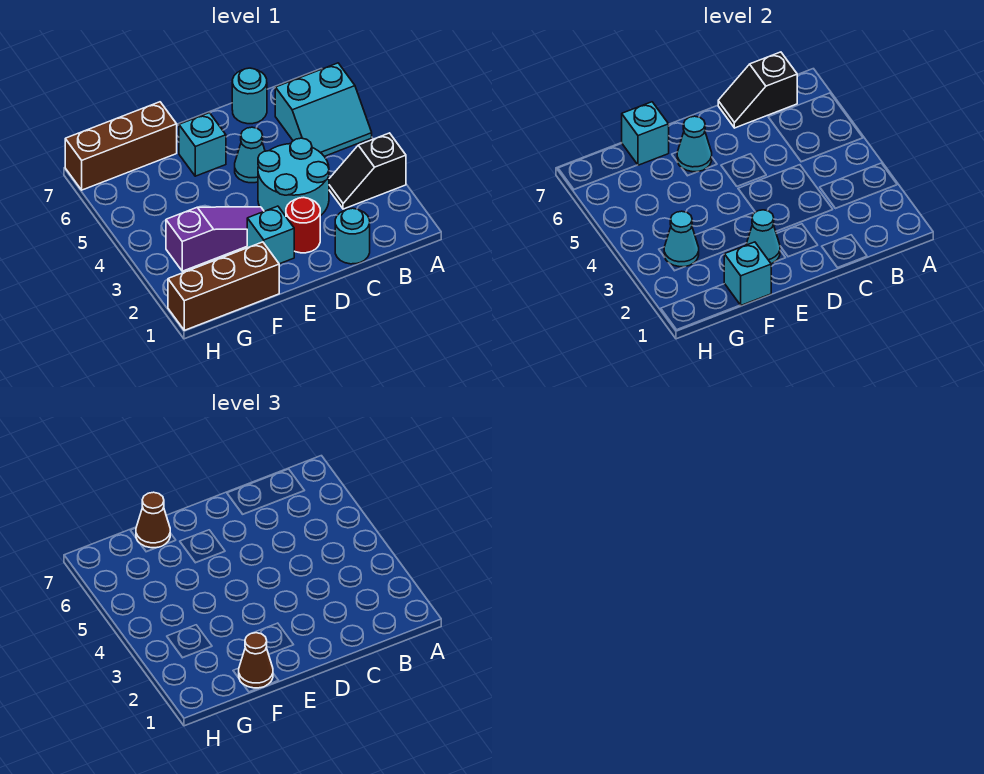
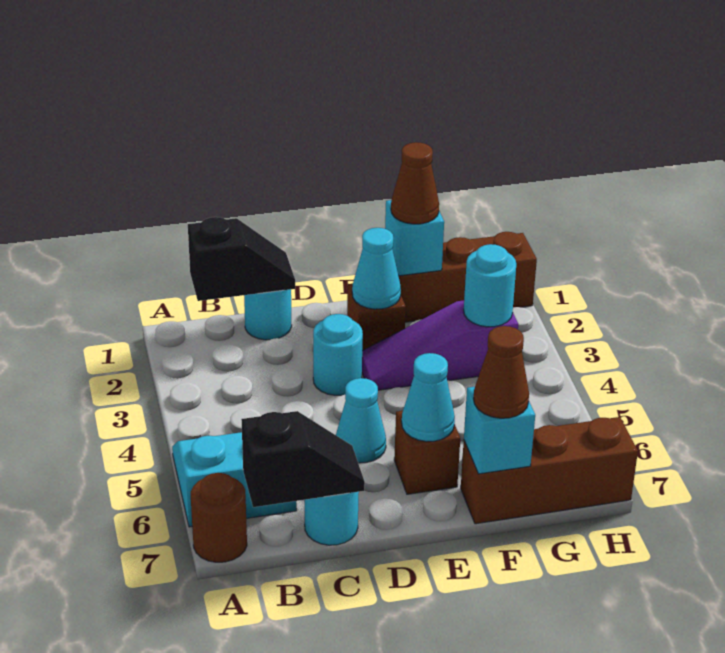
black slope A3:B3 level 1 top A -> black slope B1:C1 level 2 top B
none -> brown round brick A7 level 1
cyan round brick C3:D4 level 1 -> cyan round brick D3 level 1
red round brick D2 level 1 -> none
cyan brick E2 level 1 -> brown brick E2 level 1
cyan brick E6 level 1 -> brown brick E6 level 1
cyan cone G3 level 2 -> cyan round brick G3 level 2

